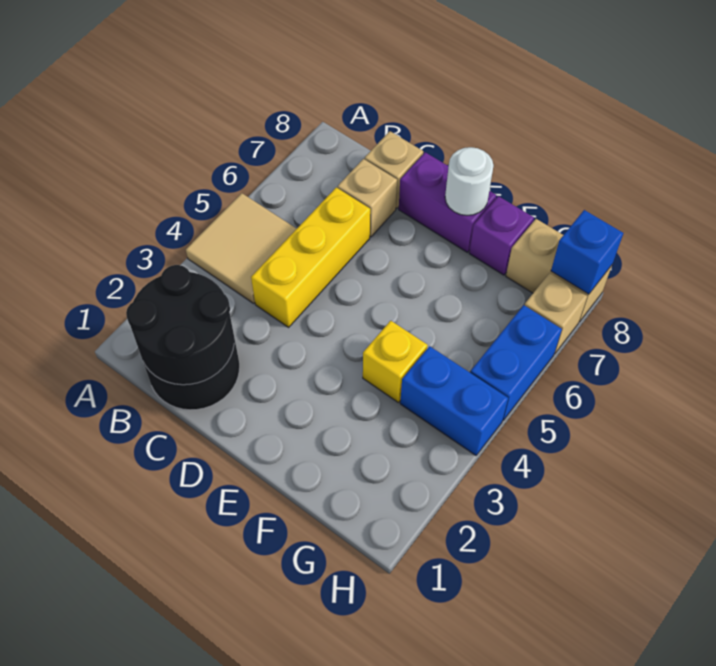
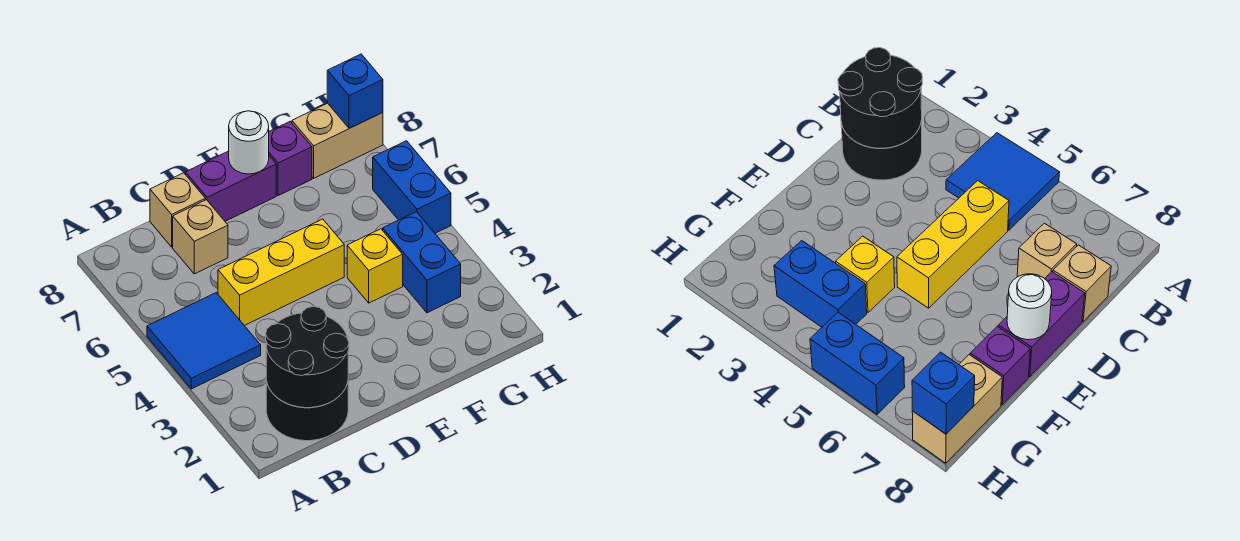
tan tile A4:B5 level 1 -> blue tile A4:B5 level 1
yellow brick C4:C6 level 1 -> yellow brick C5:E5 level 1
blue brick G4:H4 level 1 -> blue brick G3:G4 level 1
tan brick H7 level 1 -> none

